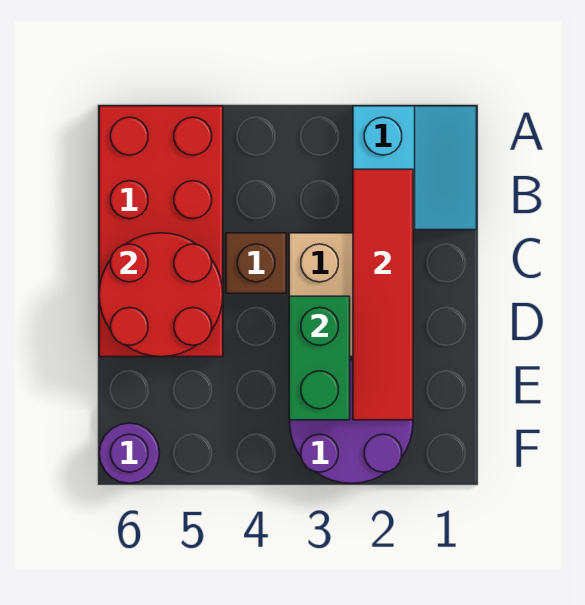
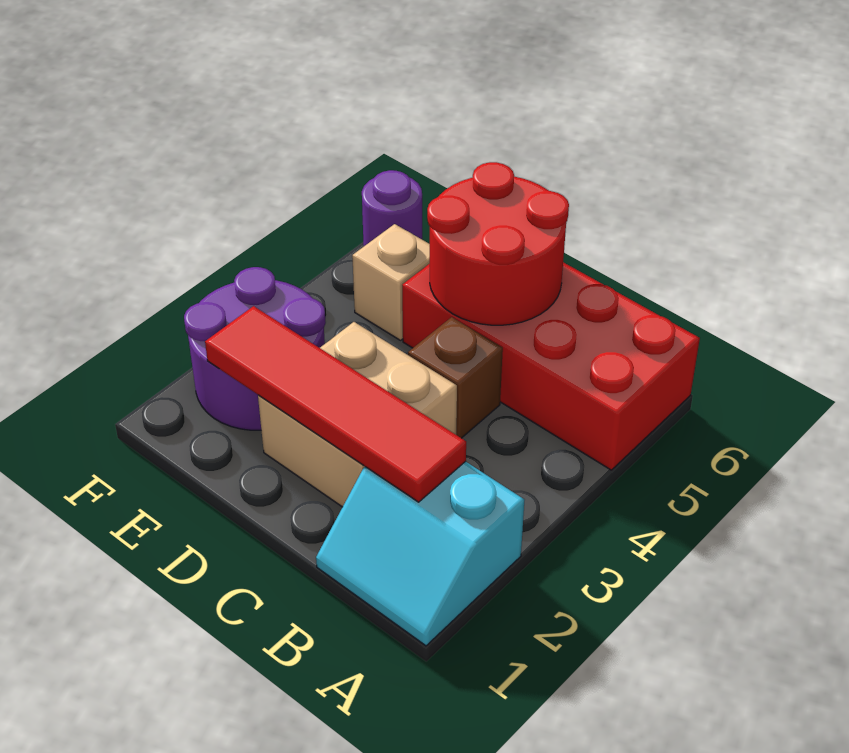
green brick D3:E3 level 2 -> none
none -> tan brick E5 level 1

